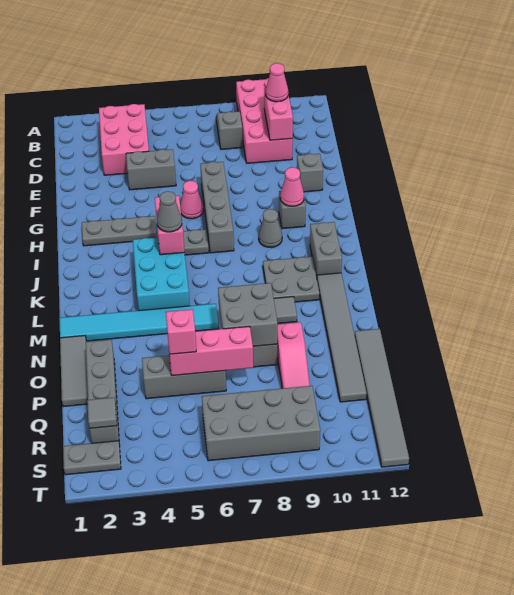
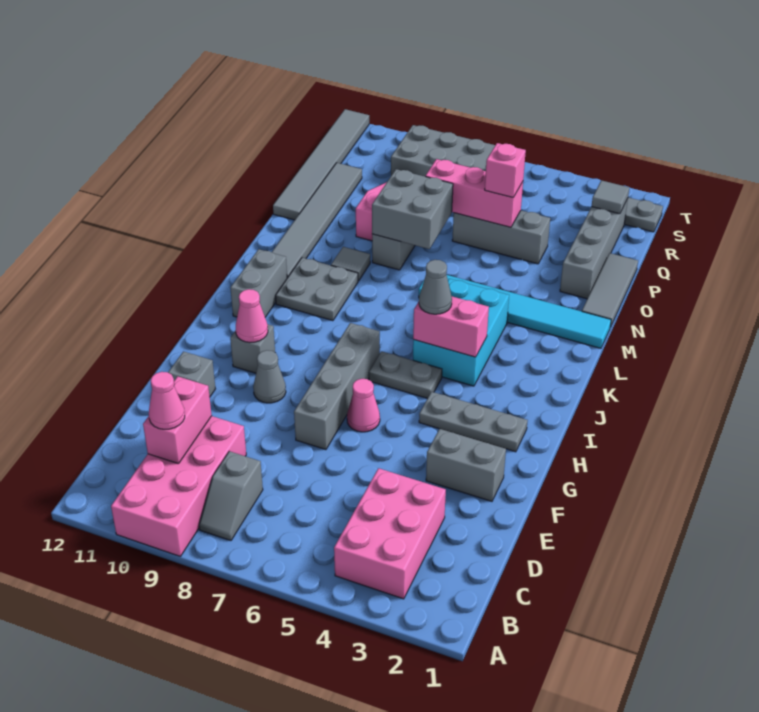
grey brick E4:E5 level 1 -> grey brick F2:F3 level 1
pink brick I5:J5 level 2 -> pink brick J4:J5 level 2
grey cone I9 level 1 -> grey cone G9 level 1

